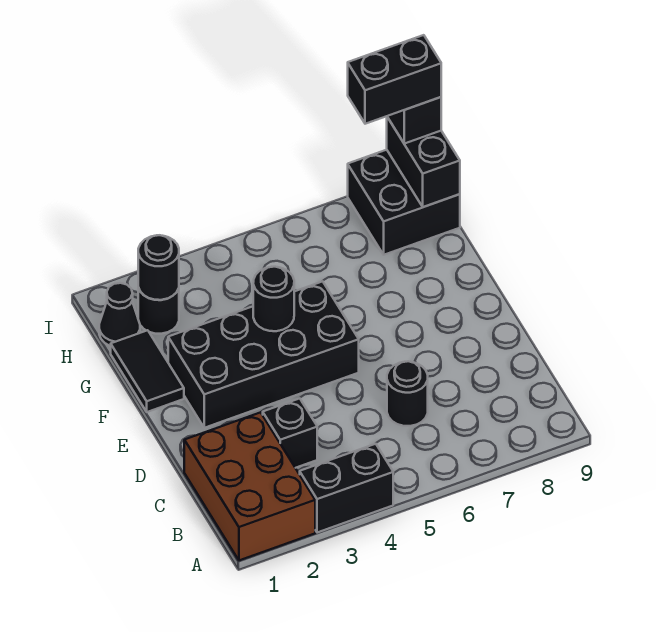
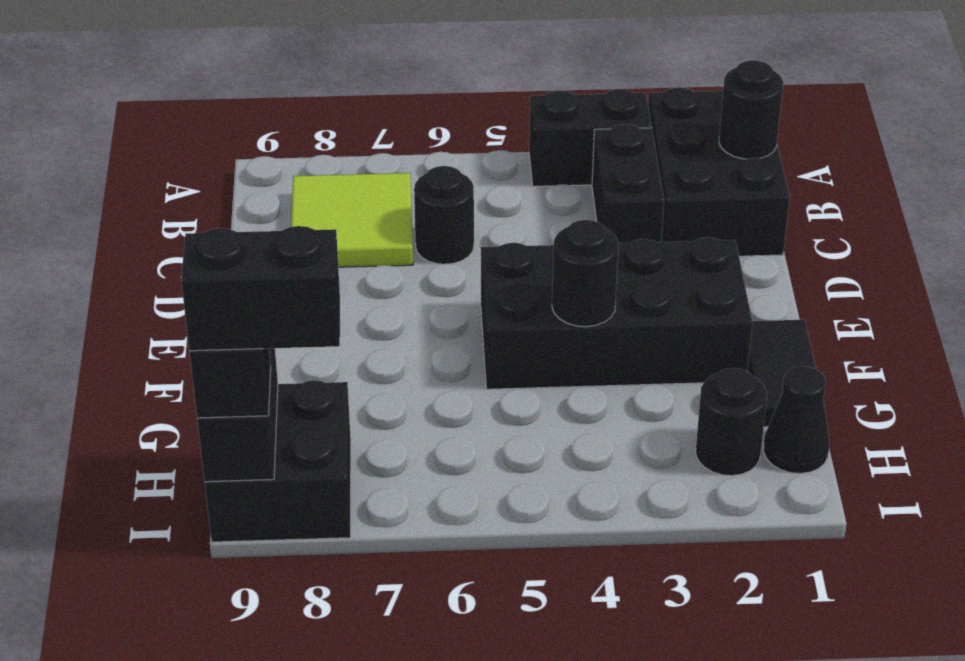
brown brick A1:C2 level 1 -> black brick A1:C2 level 1
none -> lime tile B7:C8 level 1
black brick C3 level 1 -> black brick B3:C3 level 1
black round brick H2 level 2 -> black round brick B1 level 2

